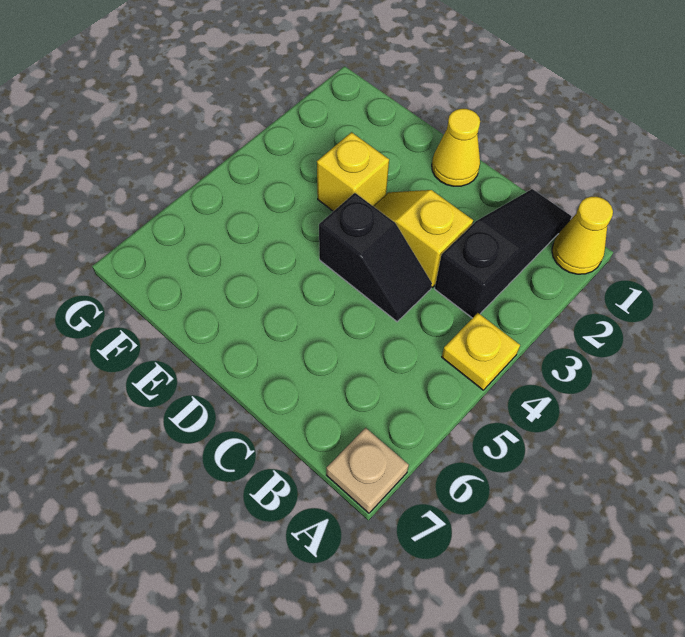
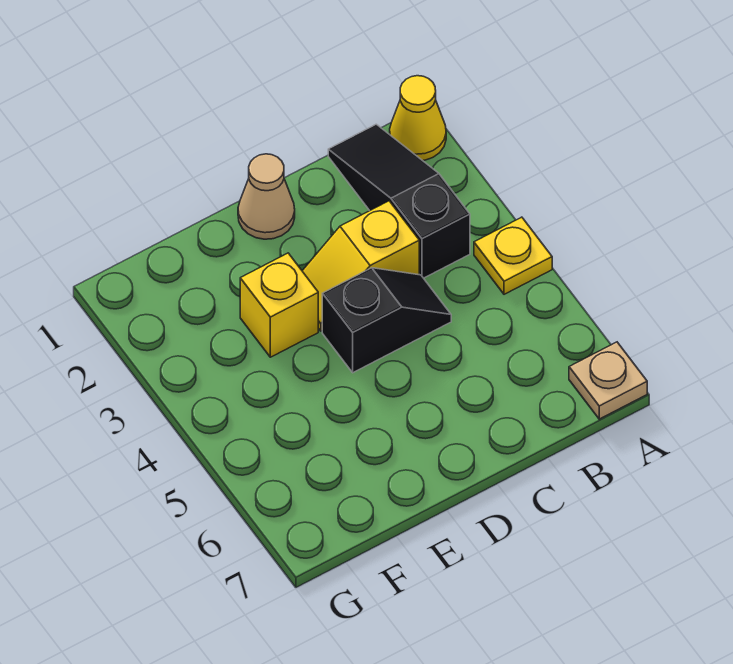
yellow cone D1 level 1 -> tan cone D1 level 1

